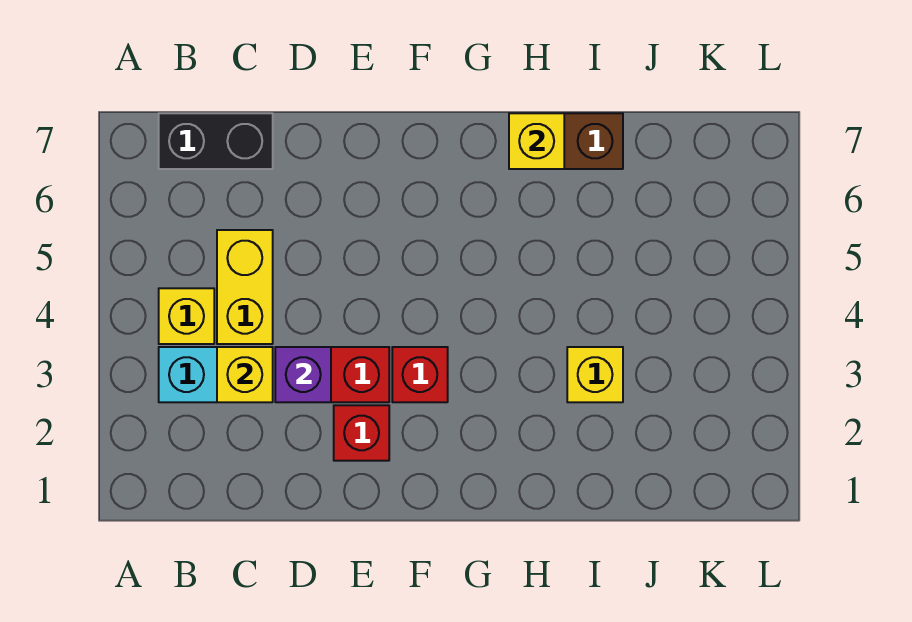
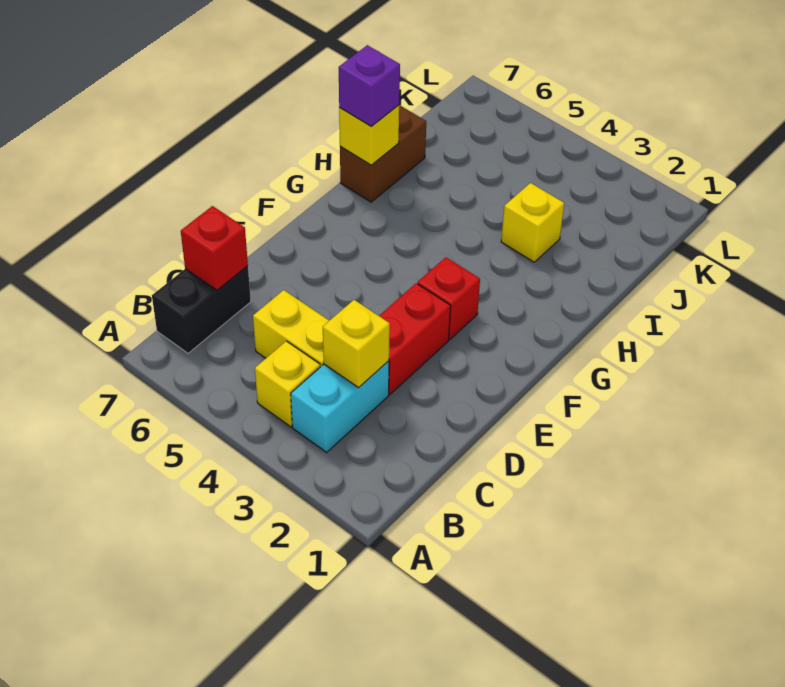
purple brick D3 level 2 -> purple brick H7 level 3
red brick E2 level 1 -> red brick C7 level 2

